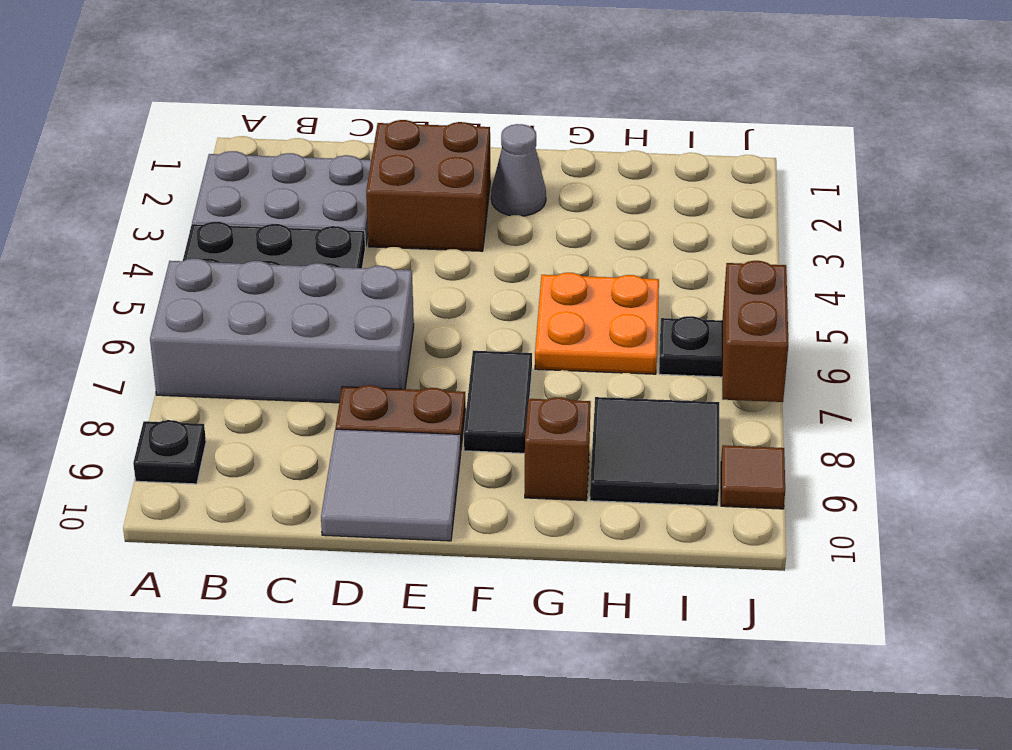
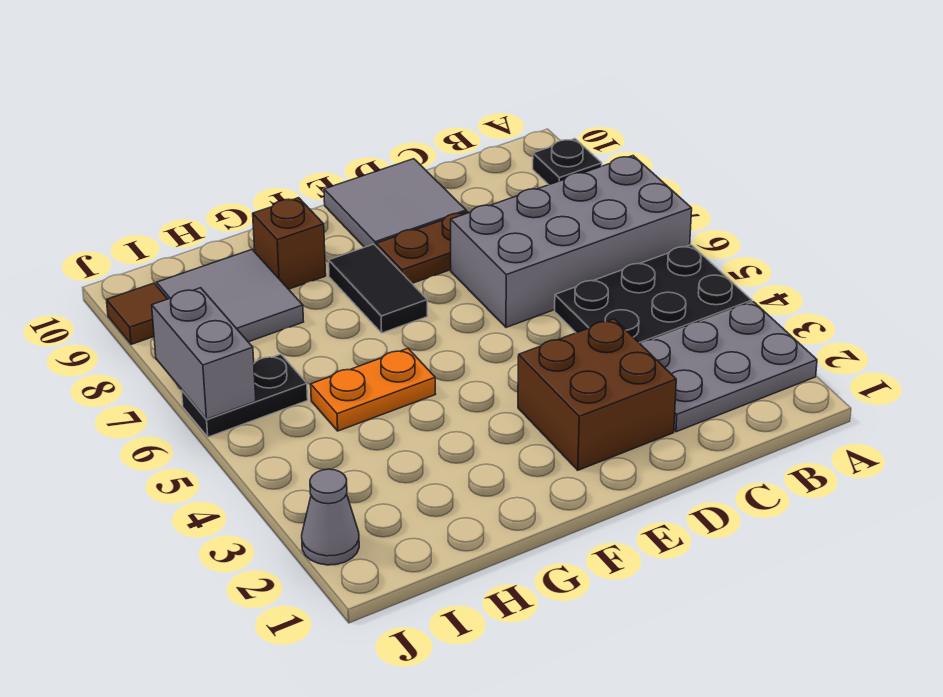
grey cone F2 level 1 -> grey cone J2 level 1
orange plate G5:H6 level 1 -> orange plate G5:H5 level 1
black tile H8:I9 level 1 -> grey tile H8:I9 level 1
brown brick J6:J7 level 2 -> grey brick J6:J7 level 2

